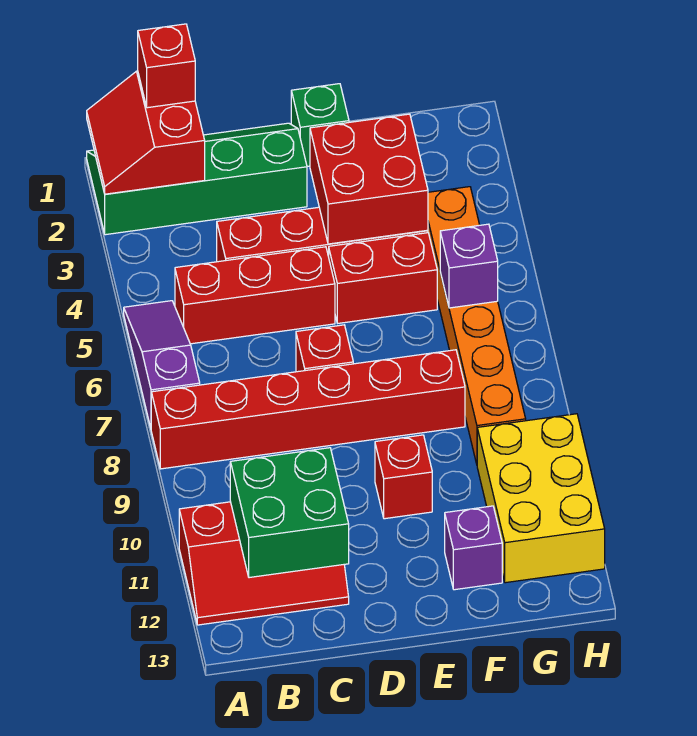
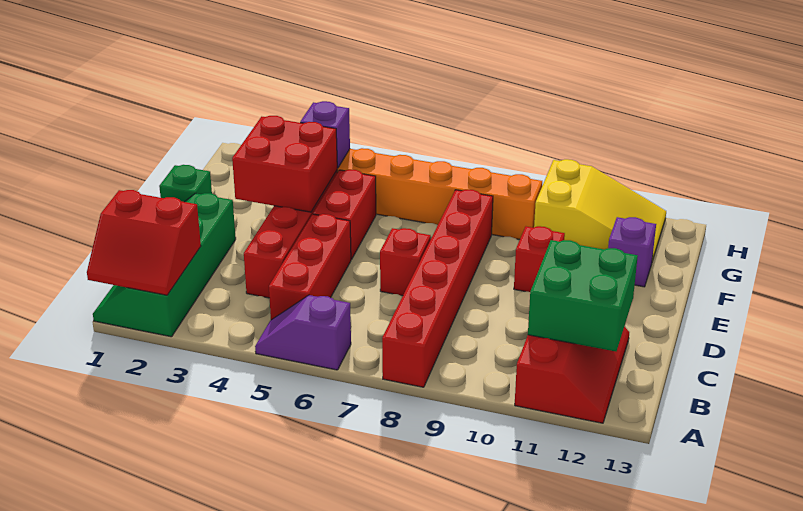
purple slope A5:A7 level 1 top 7 -> purple slope A5:A6 level 1 top 6
red brick B1 level 3 -> none
purple brick G6 level 2 -> purple brick G4 level 2
yellow brick G10:H12 level 1 -> yellow slope G10:H12 level 1 top 10

